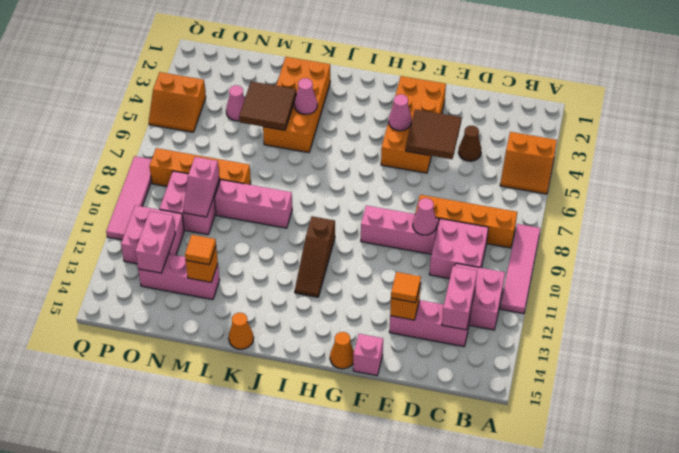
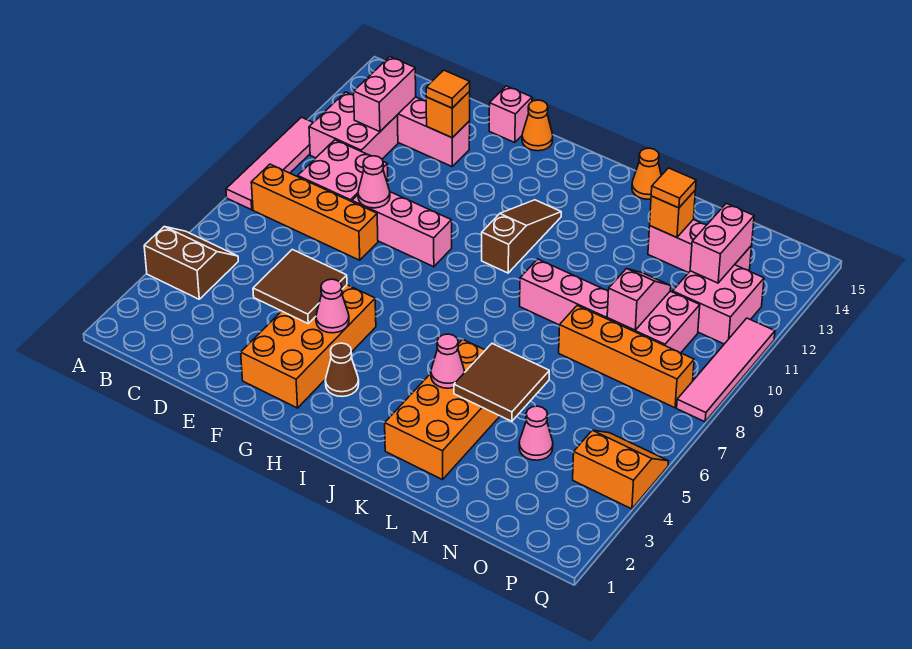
orange slope A4:B5 level 1 top 4 -> brown slope A4:B5 level 1 top 4
brown cone D4 level 1 -> brown cone H3 level 1

